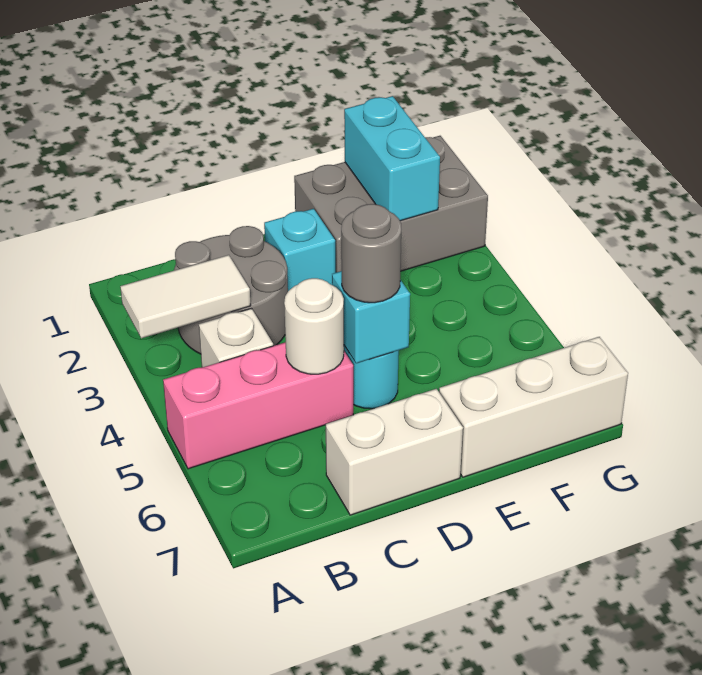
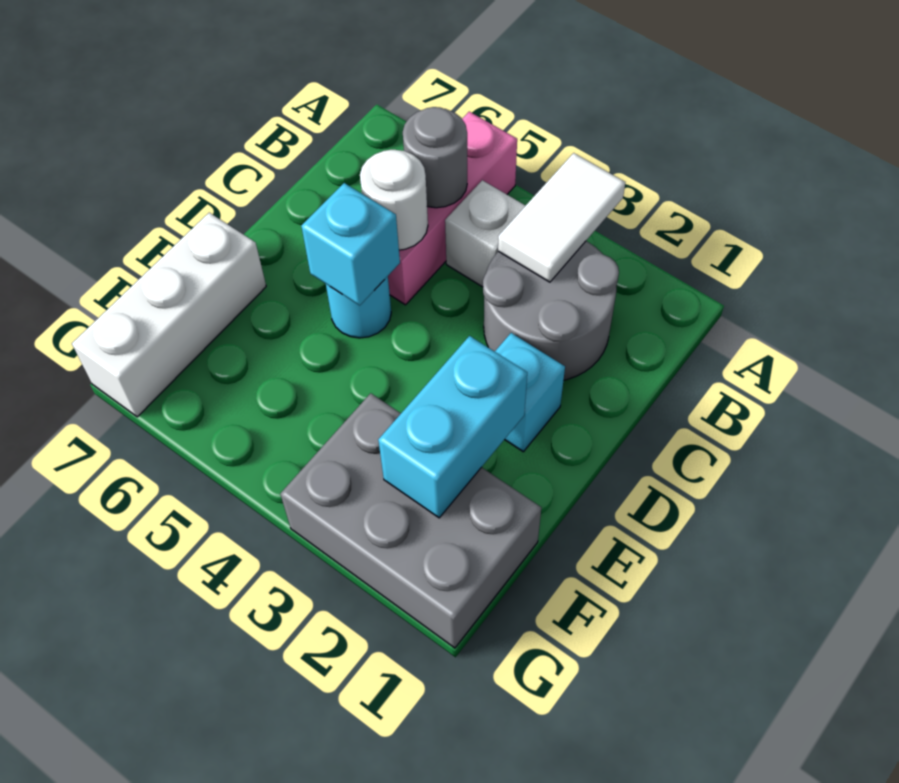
white brick C7:D7 level 1 -> none
grey round brick D5 level 3 -> grey round brick B5 level 2
grey brick E1:G2 level 1 -> grey brick F1:G3 level 1
cyan brick F1:F2 level 2 -> cyan brick E2:F2 level 2

